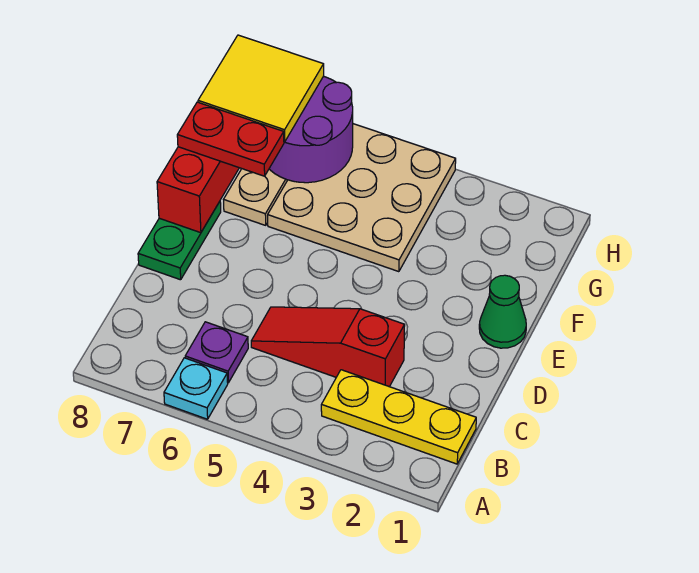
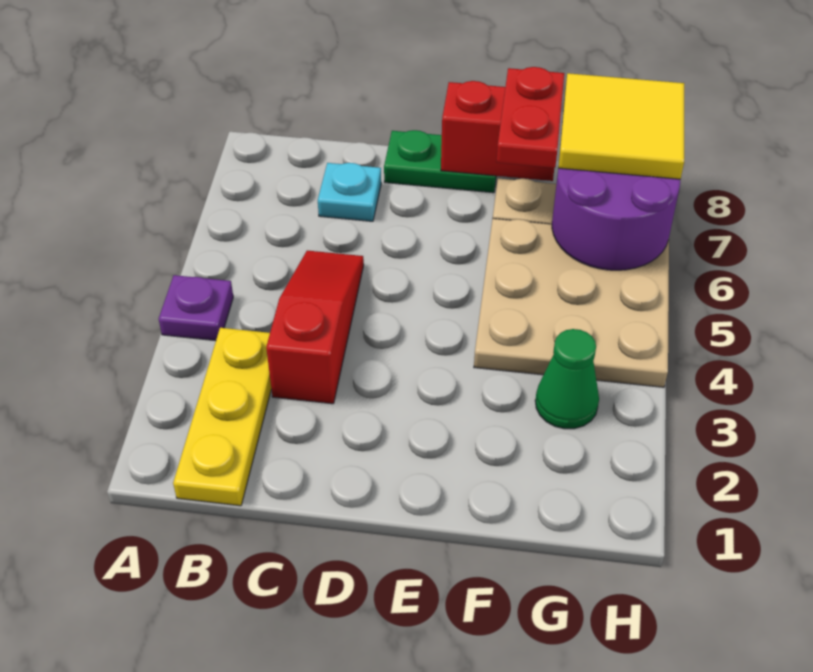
cyan plate A6 level 1 -> cyan plate C7 level 1
purple plate B6 level 1 -> purple plate A4 level 1
green cone E1 level 1 -> green cone G3 level 1

